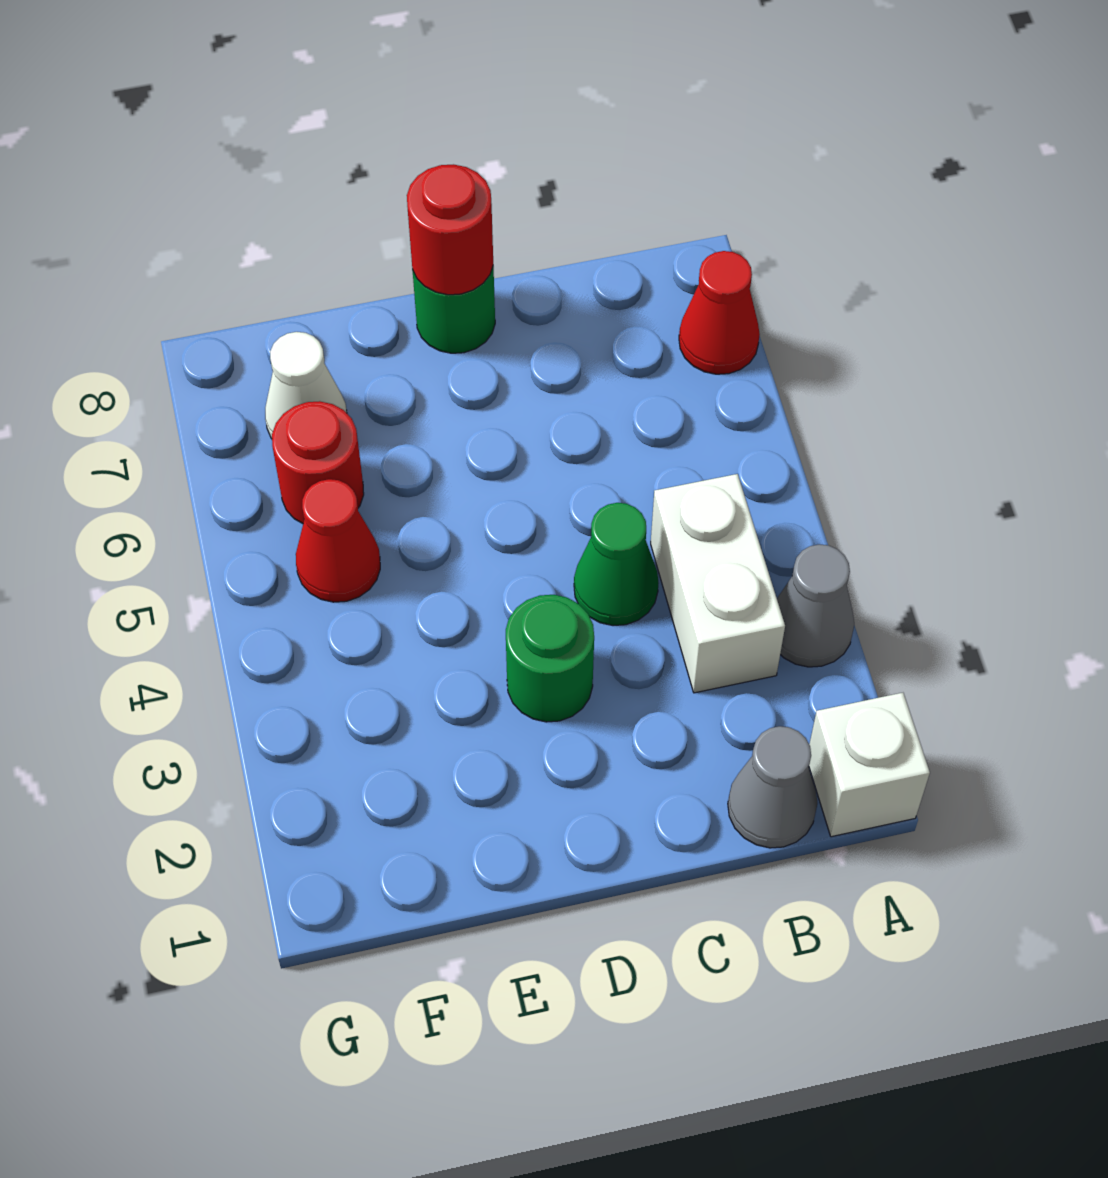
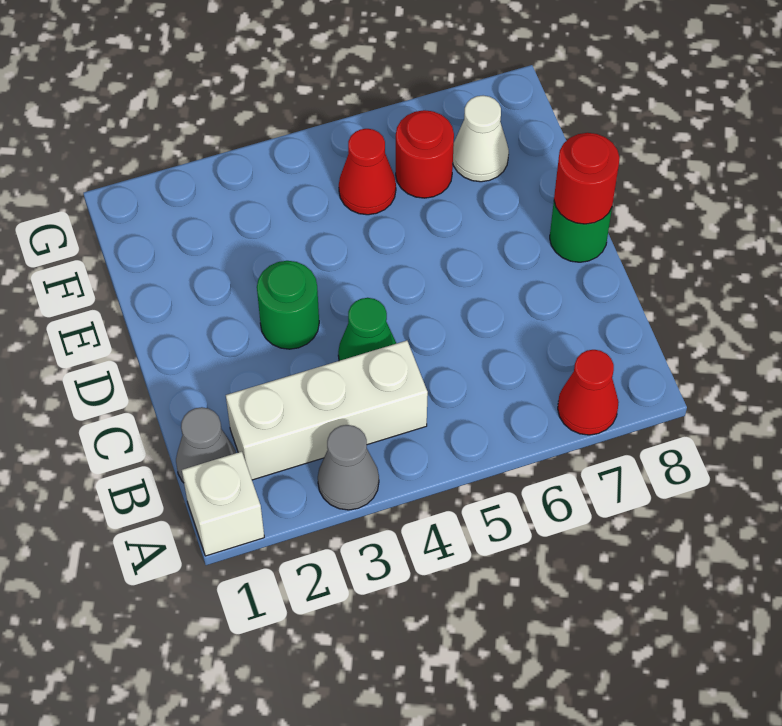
white brick B3:B4 level 1 -> white brick B2:B4 level 1

